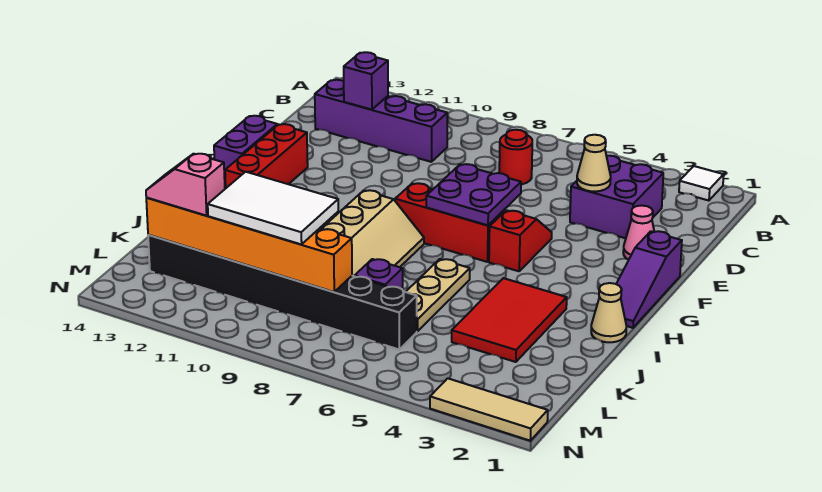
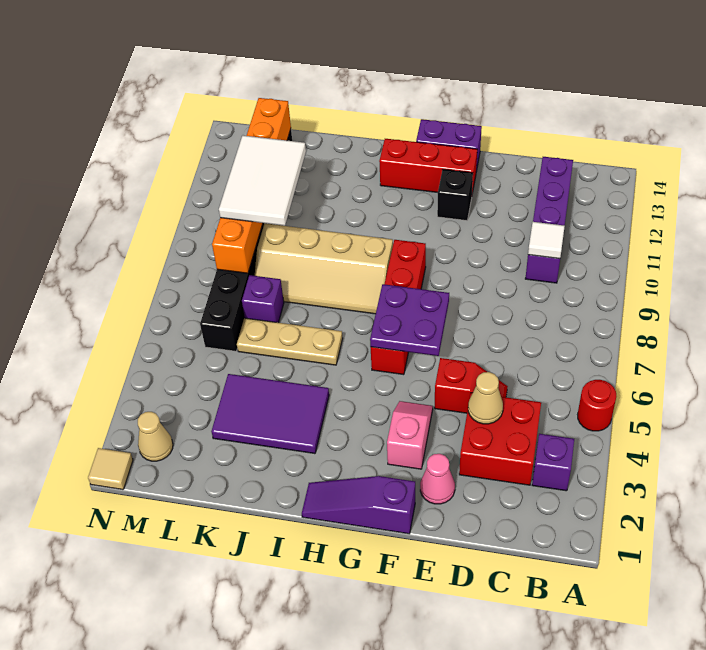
white tile A2 level 1 -> white tile C10 level 2
purple brick C3:D4 level 1 -> red brick C3:D4 level 1
red round brick C7 level 1 -> red round brick A5 level 1
purple brick C12 level 2 -> purple brick B3 level 1
red slope F5:G5 level 1 top G -> red slope D5:E5 level 1 top E
none -> black brick F12 level 1
red brick G6:G8 level 1 -> red brick G6:G9 level 1
tan cone I1 level 1 -> tan cone M2 level 1
red tile I3:K4 level 1 -> purple tile I3:K4 level 1
pink slope L12:L13 level 3 top 12 -> pink slope F3:F4 level 1 top 3
tan tile N1:N3 level 1 -> tan tile N1 level 1

